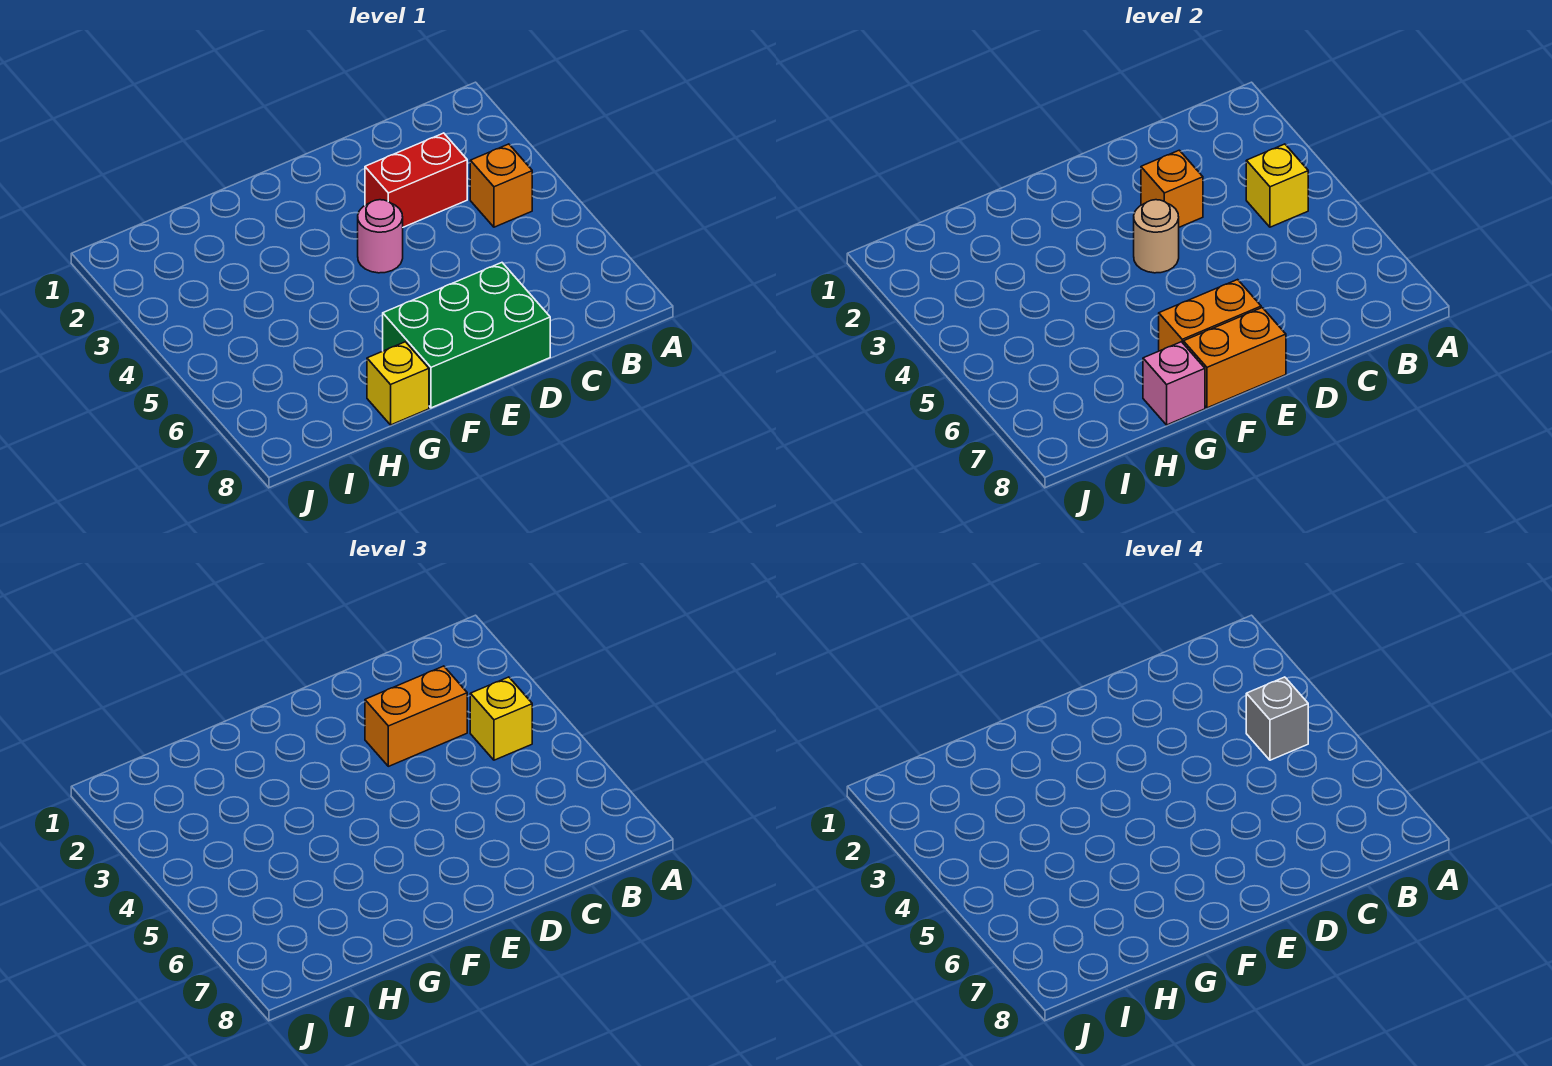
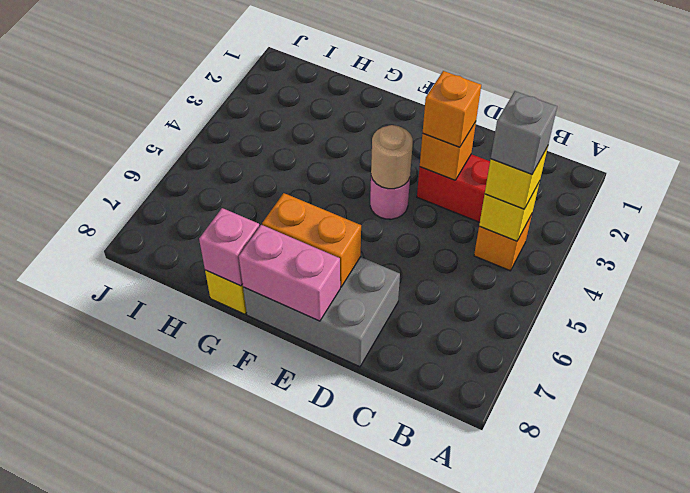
orange brick C3:D3 level 3 -> orange brick D3 level 3
green brick D7:F8 level 1 -> grey brick D7:F8 level 1
orange brick E8:F8 level 2 -> pink brick E8:F8 level 2

